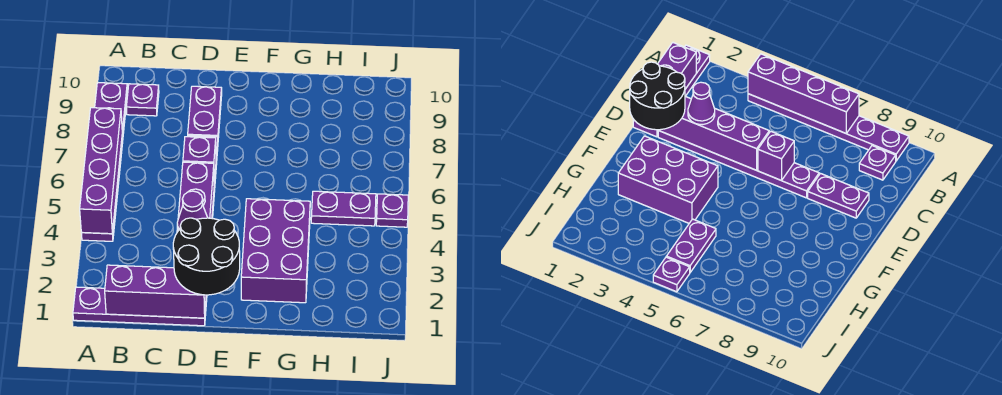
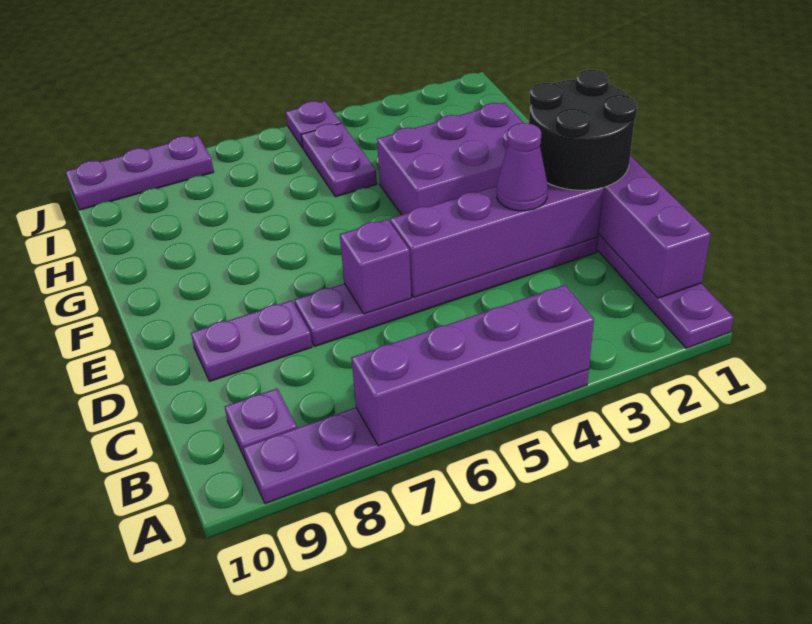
none -> purple plate J8:J10 level 1

